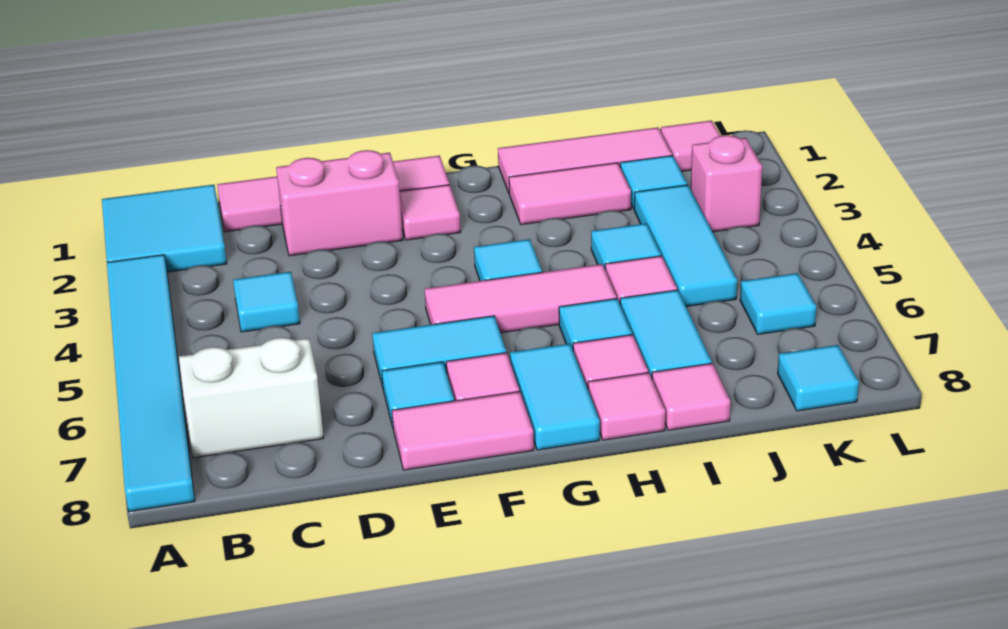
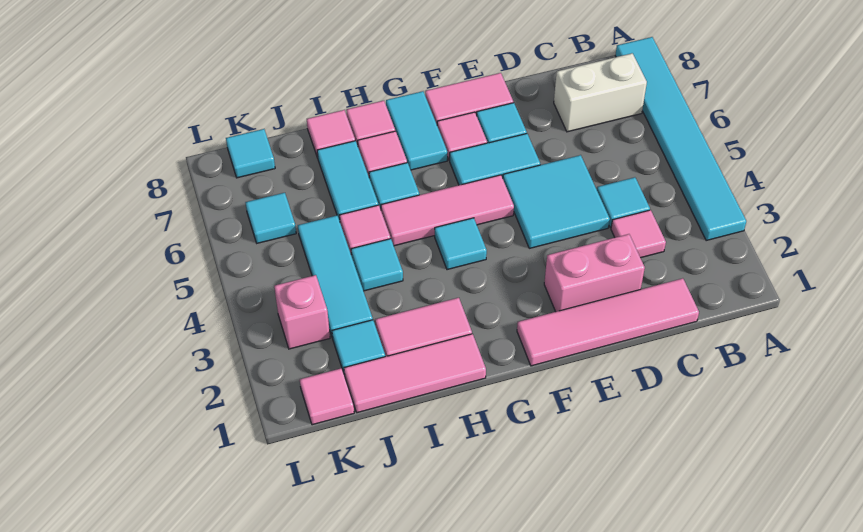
cyan tile A1:B2 level 1 -> cyan tile D4:E5 level 1
pink tile F2 level 1 -> pink tile C3 level 1

